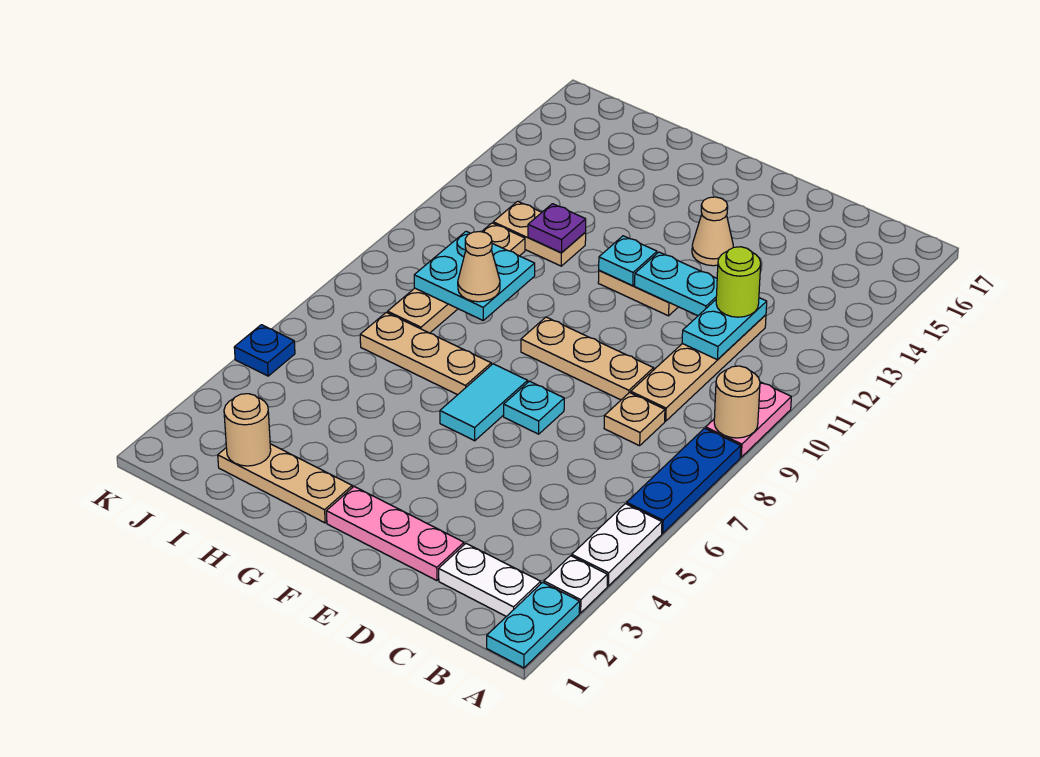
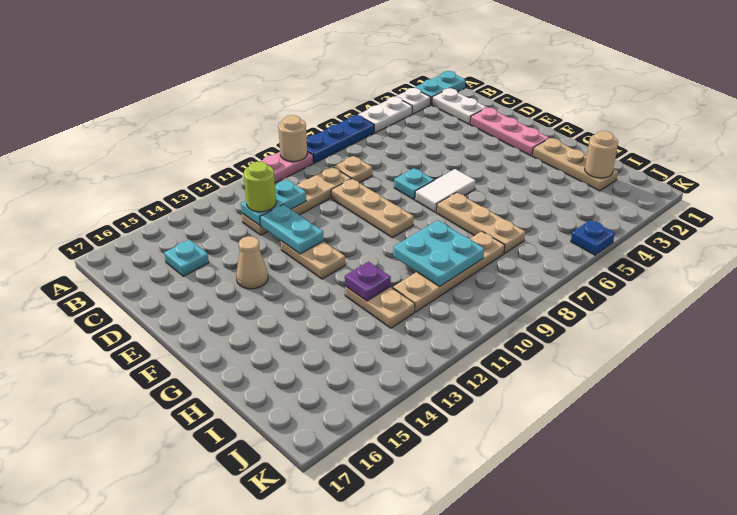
cyan tile F6:F7 level 1 -> white tile F6:F7 level 1
cyan plate F12 level 2 -> cyan plate C15 level 1
tan cone H9 level 3 -> none

